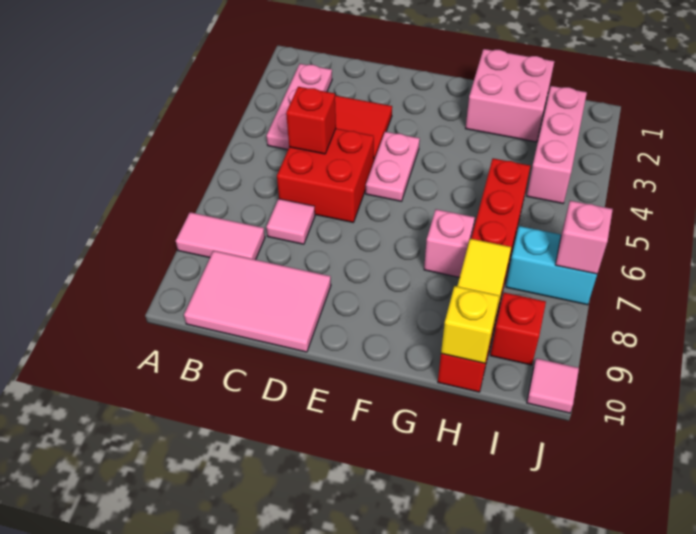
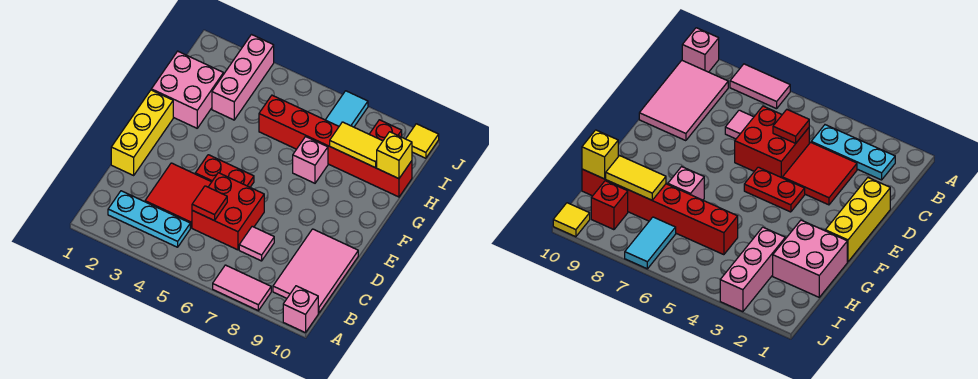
pink tile A8:B8 level 1 -> pink tile A7:A8 level 1
pink plate B2:B4 level 1 -> cyan plate B2:B4 level 1
red brick C5 level 2 -> red tile C5 level 2
none -> yellow brick D1:F1 level 1
pink plate E4:E5 level 1 -> red plate E4:E5 level 1
pink brick I2:I4 level 1 -> pink brick H3:J3 level 1
cyan brick I7:J7 level 1 -> cyan tile I7:J7 level 1
pink brick J7 level 2 -> pink brick A10 level 1
pink tile J10 level 1 -> yellow tile J10 level 1

